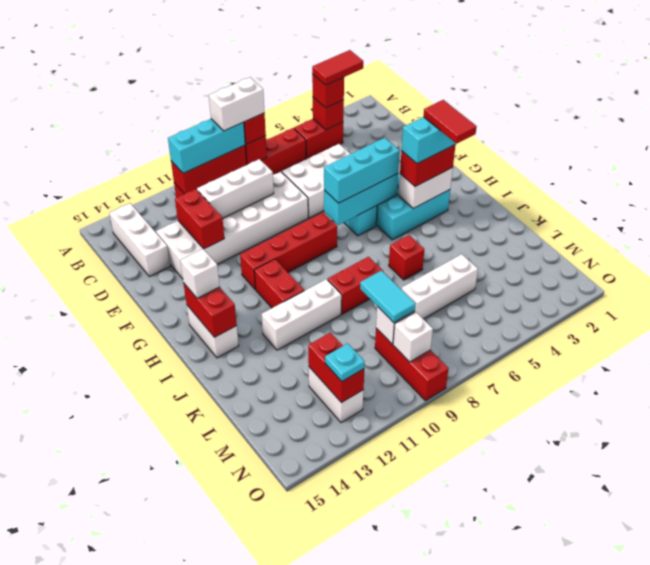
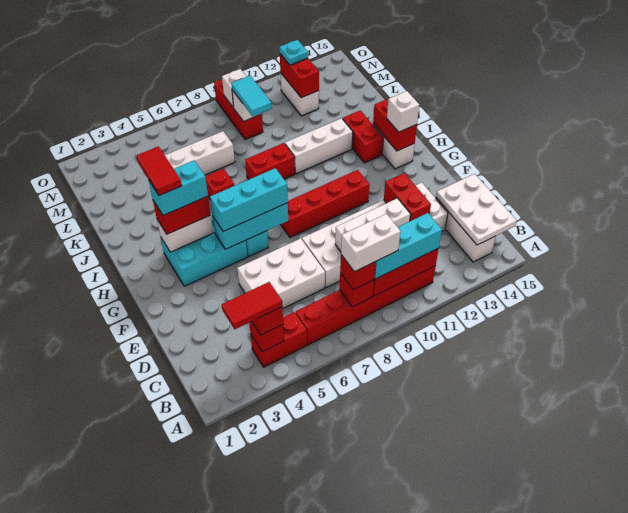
none -> white plate B14:D15 level 2
red brick H11:I11 level 1 -> red brick I13:J13 level 1

